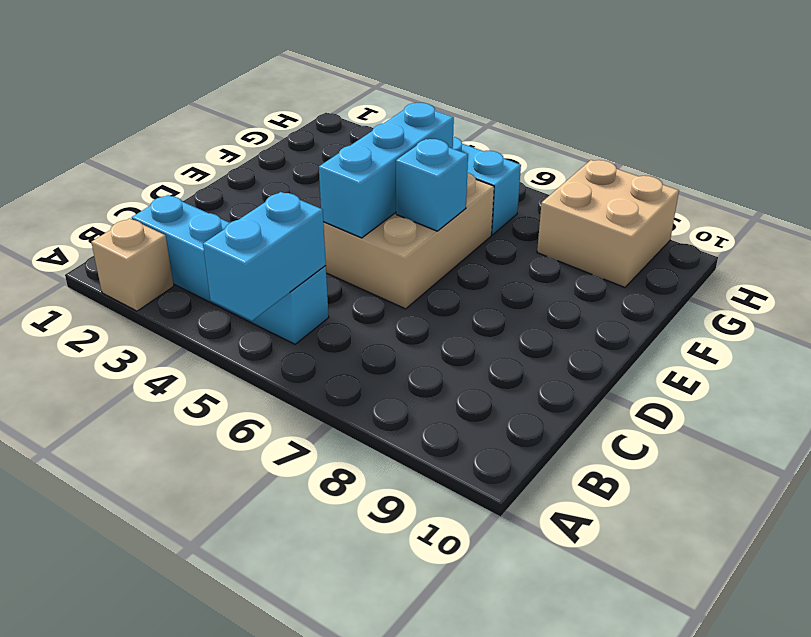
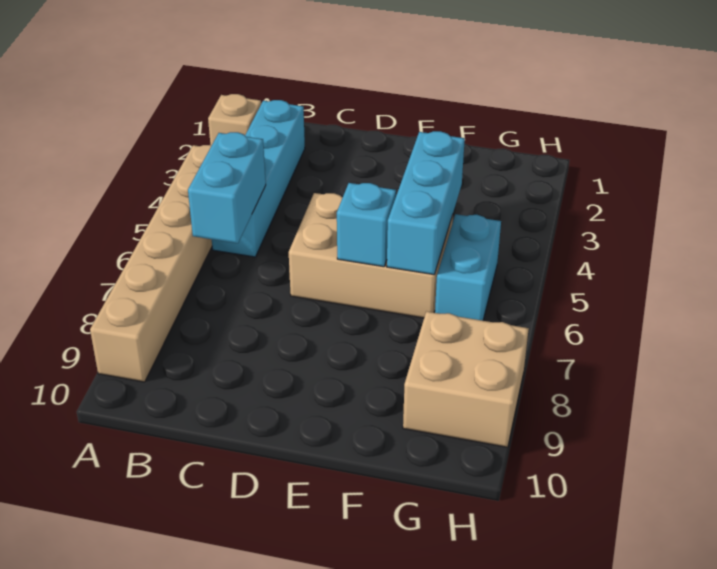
none -> tan brick A4:A9 level 1
cyan brick A5:B5 level 2 -> cyan brick B5:B6 level 2
cyan brick D5:F5 level 2 -> cyan brick F4:F6 level 2

